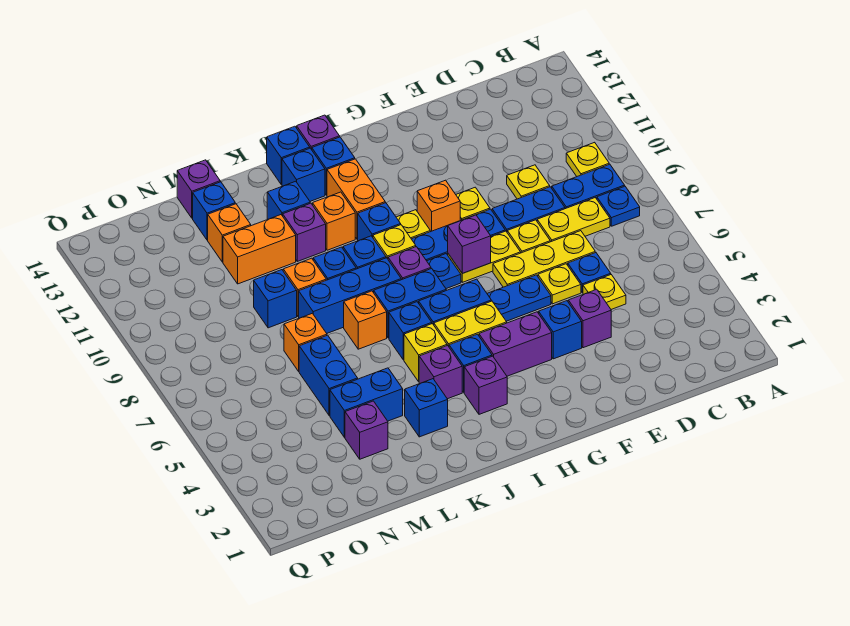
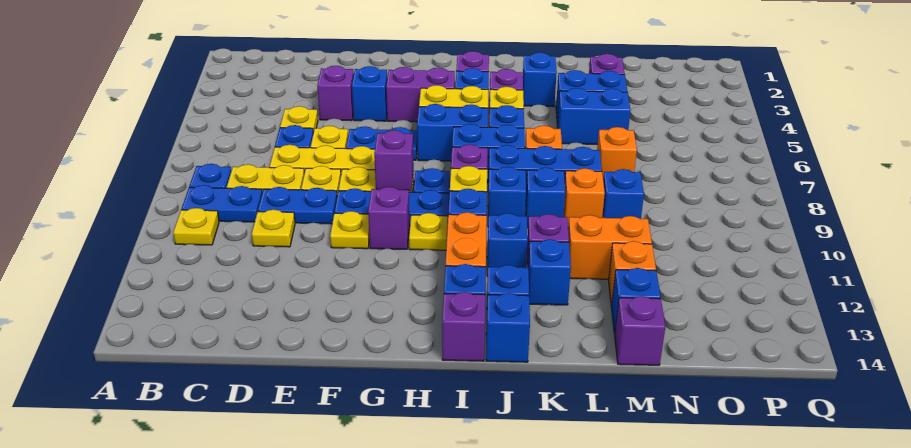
orange brick G10 level 1 -> purple brick G10 level 1
orange brick J11 level 1 -> blue brick J11 level 1
blue brick M5:M6 level 1 -> blue brick L5:M5 level 1

